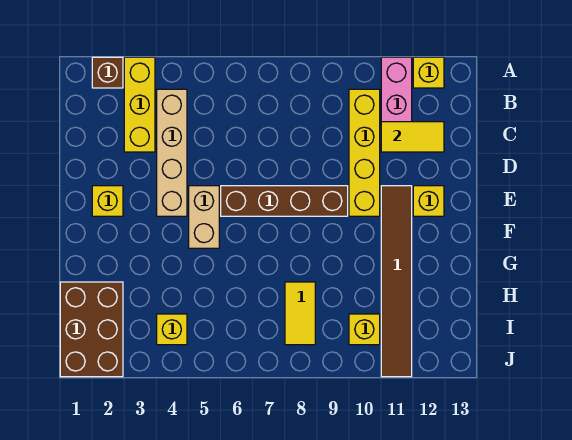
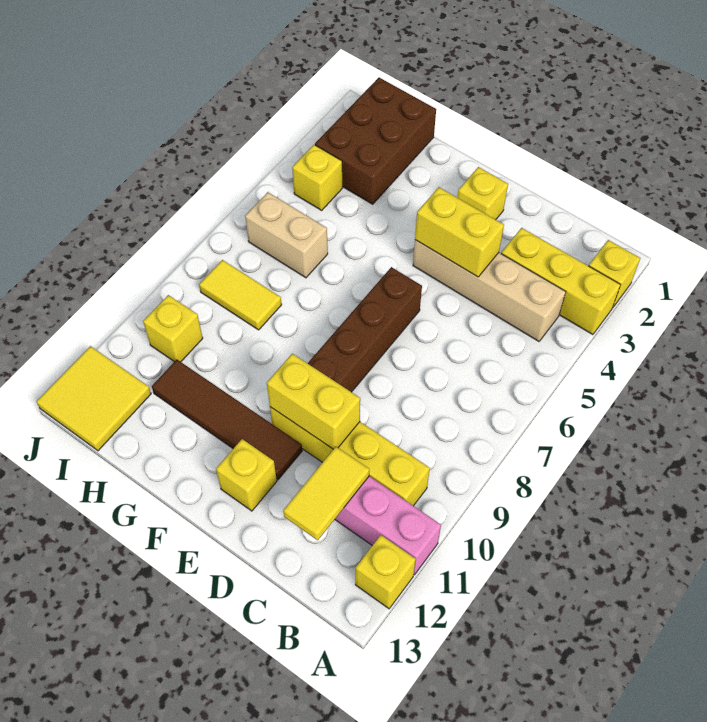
brown brick A2 level 1 -> yellow brick A2 level 1
none -> yellow brick D4:E4 level 2
none -> yellow brick D10:E10 level 2
tan brick E5:F5 level 1 -> tan brick H6:I6 level 1
brown tile E11:J11 level 1 -> brown tile E11:H11 level 1
brown brick H1:J2 level 1 -> brown brick H1:I3 level 1
none -> yellow tile I12:J13 level 1

